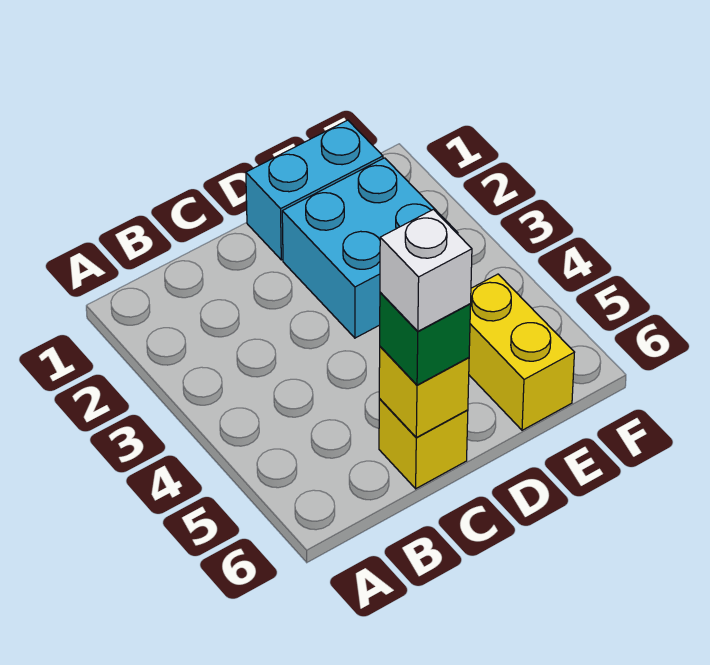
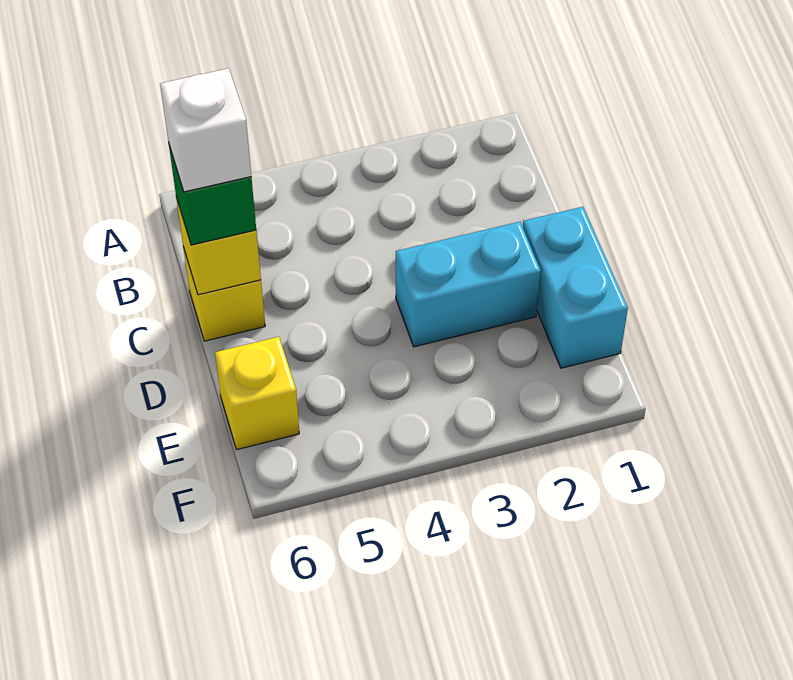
cyan brick D2:E3 level 1 -> cyan brick D2:D3 level 1
yellow brick E5:E6 level 1 -> yellow brick E6 level 1

